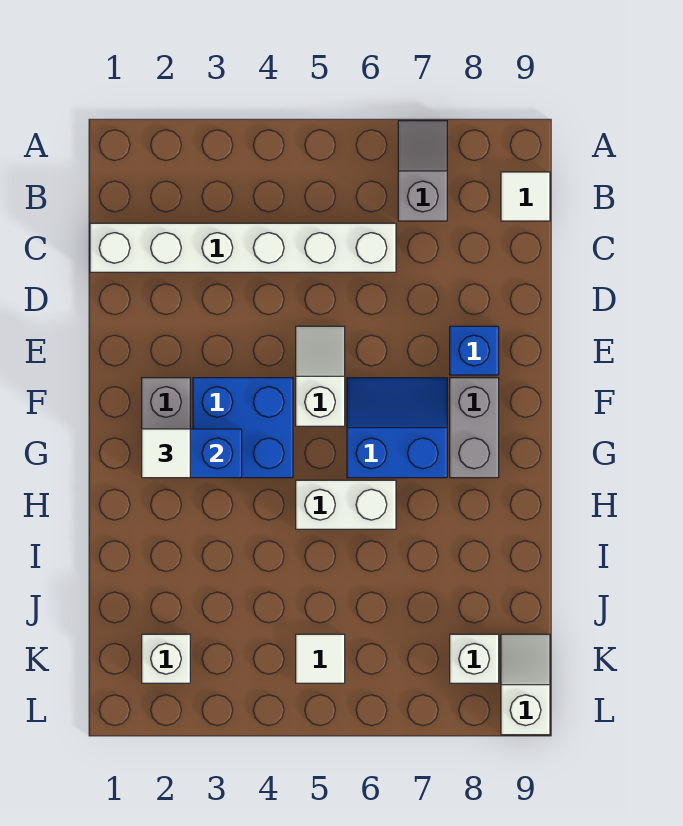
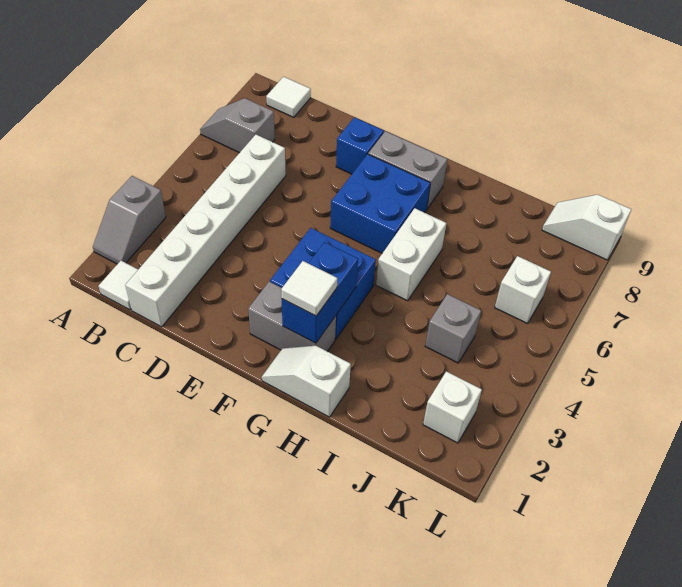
none -> grey slope A2:A3 level 1 top 3
white slope E5:F5 level 1 top F -> white slope G1:H1 level 1 top H
blue slope F6:G7 level 1 top G -> blue brick F6:G7 level 1
none -> grey brick J4 level 1
white tile K5 level 1 -> white tile B1 level 1
white brick K8 level 1 -> white brick K6 level 1

